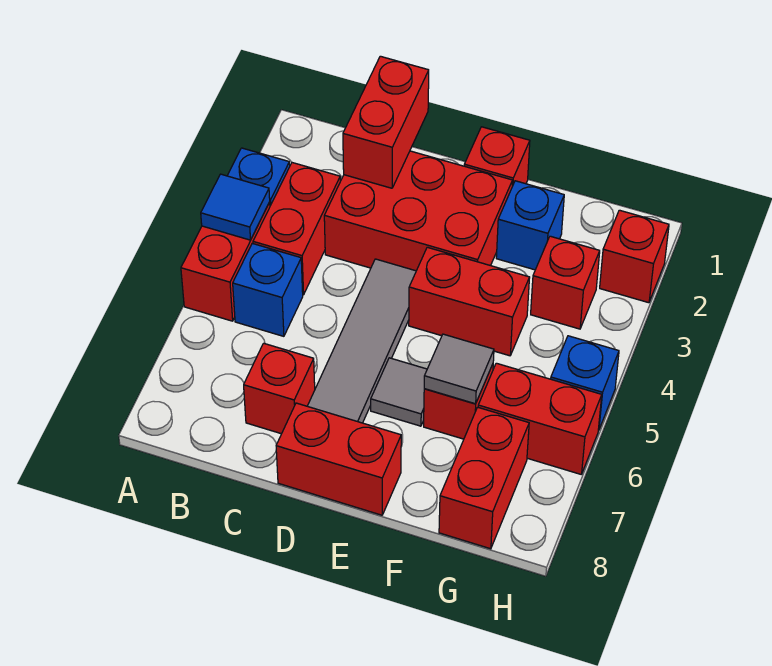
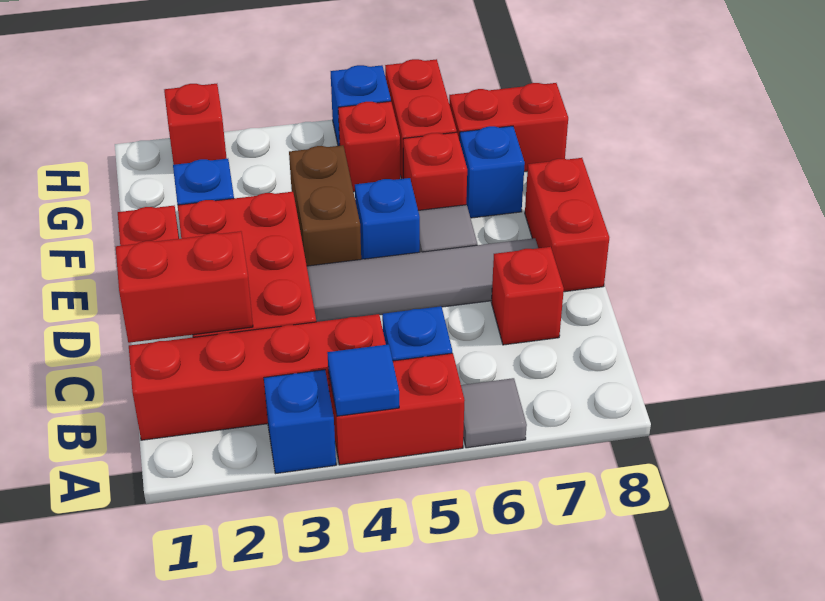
red brick B3:B4 level 1 -> red brick B1:B4 level 1
red brick E4:F4 level 1 -> brown brick E4:F4 level 1
none -> blue brick E5 level 1
grey tile F6 level 2 -> grey tile A6 level 1
none -> blue brick F7 level 1
red brick G3 level 1 -> red brick G5 level 1

